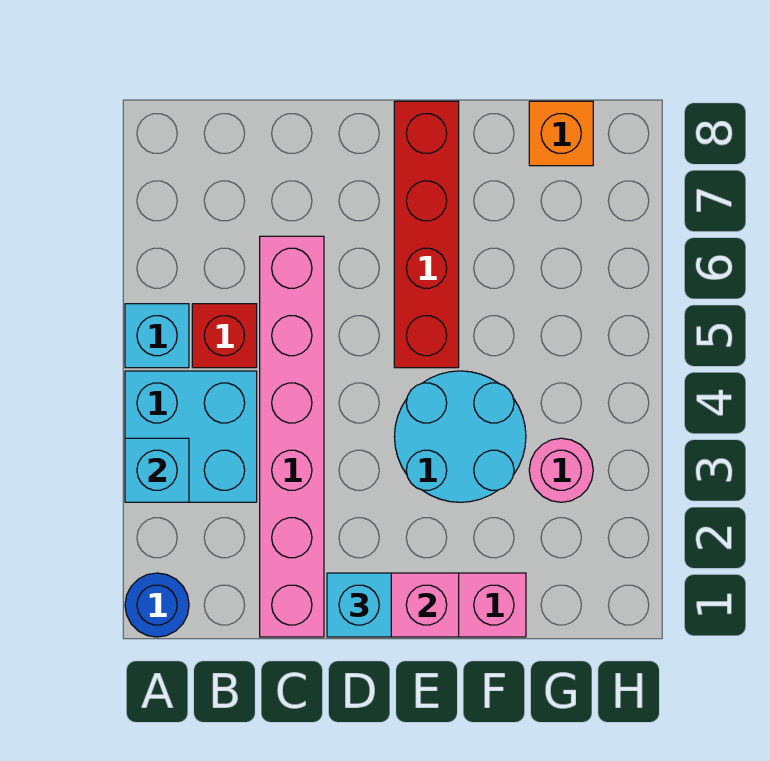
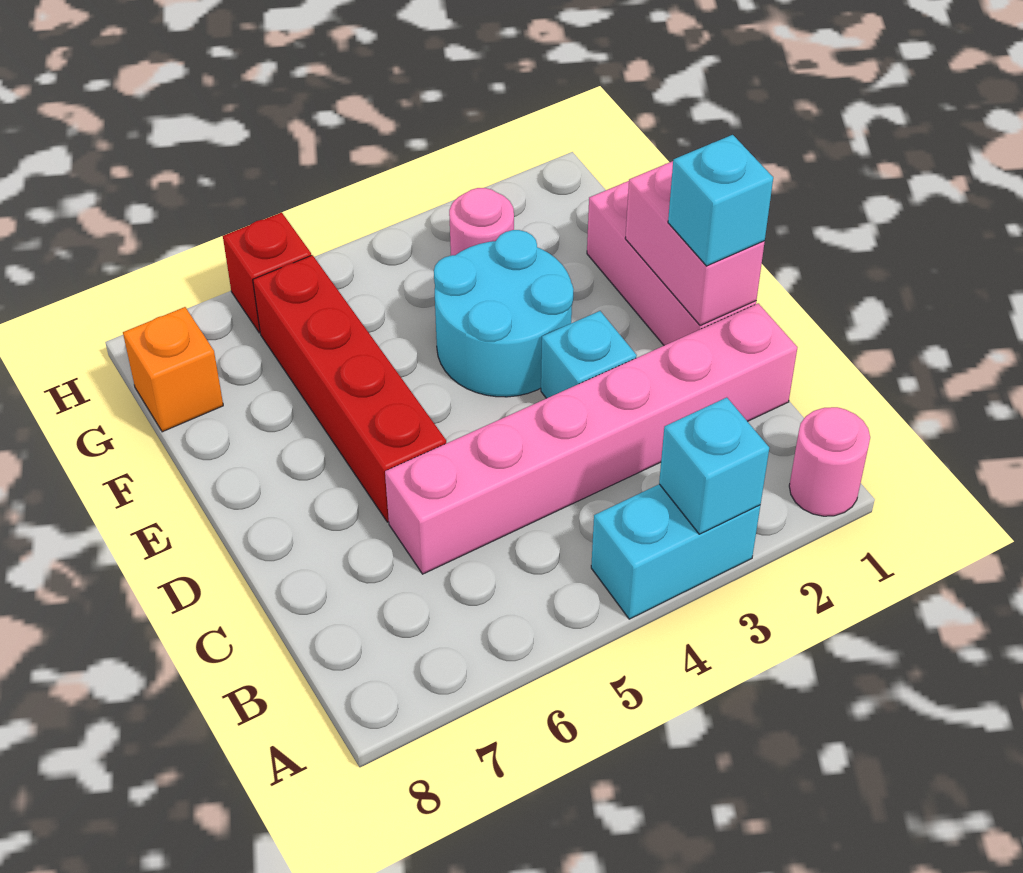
blue round brick A1 level 1 -> pink round brick A1 level 1
cyan brick A3:B4 level 1 -> cyan brick A3:A4 level 1
cyan brick A5 level 1 -> cyan brick D3 level 1
red brick B5 level 1 -> red brick H6 level 1
red brick E5:E8 level 1 -> red brick D6:G6 level 1

